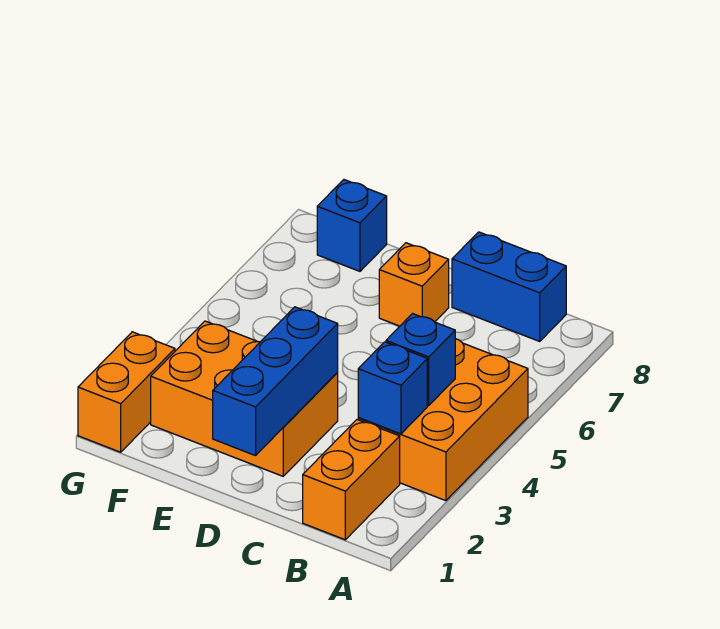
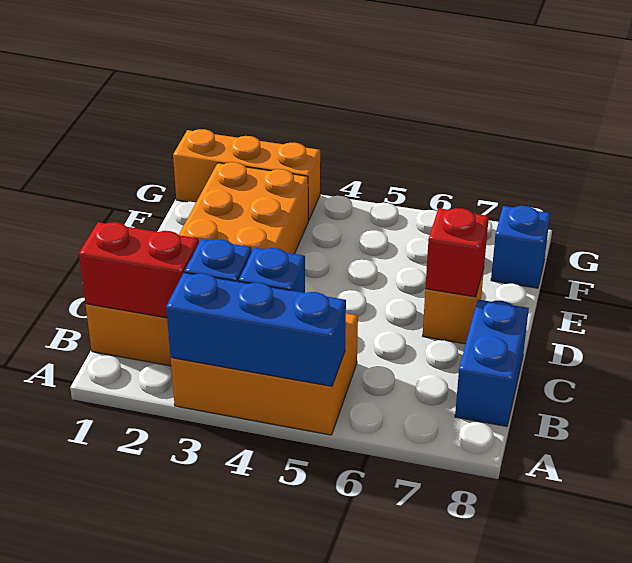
none -> red brick B1:B2 level 2
blue brick D1:D3 level 2 -> blue brick A3:A5 level 2
none -> red brick D7 level 2
orange brick G1:G2 level 1 -> orange brick G1:G3 level 1

